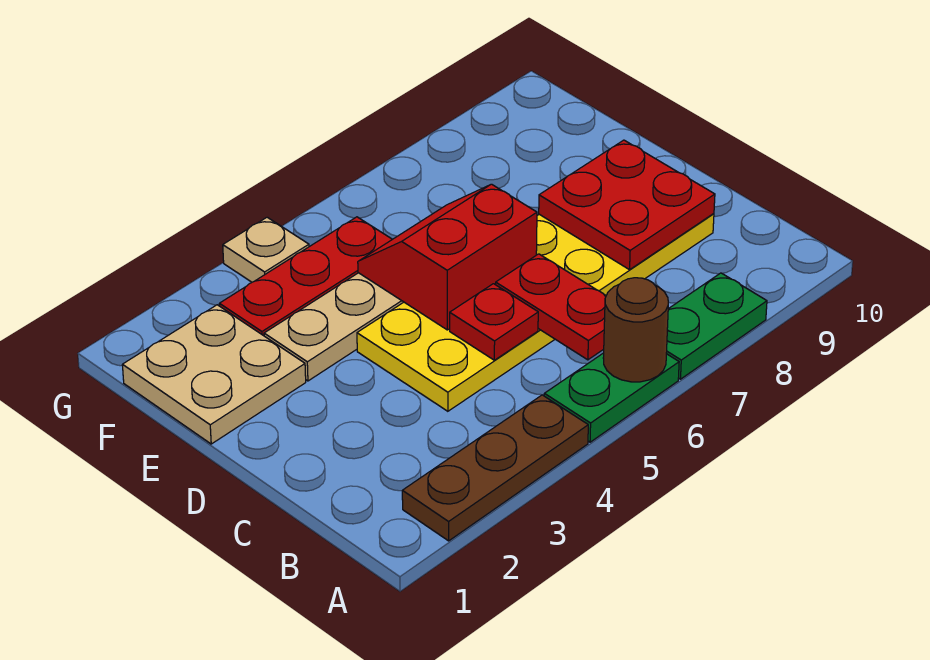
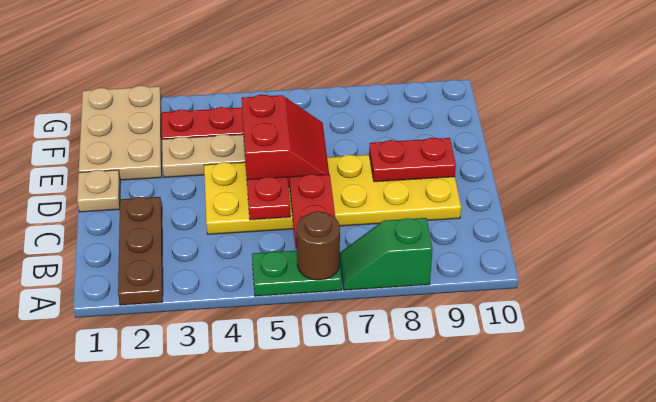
brown plate A2:A4 level 1 -> brown plate A2:C2 level 1
green plate A7:A8 level 1 -> green slope A7:A8 level 1 top 8
red plate C8:D9 level 2 -> red plate D8:D9 level 2
red slope D5:E6 level 2 top D -> red slope D5:E6 level 2 top 5
tan plate E1:F2 level 1 -> tan plate E1:G2 level 1
tan plate G4 level 1 -> tan plate D1 level 1

